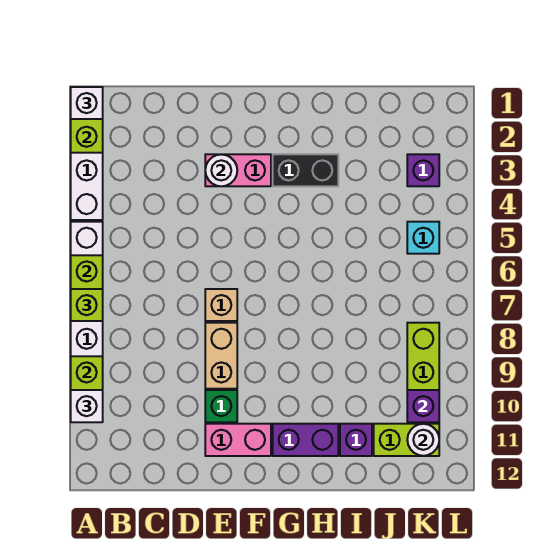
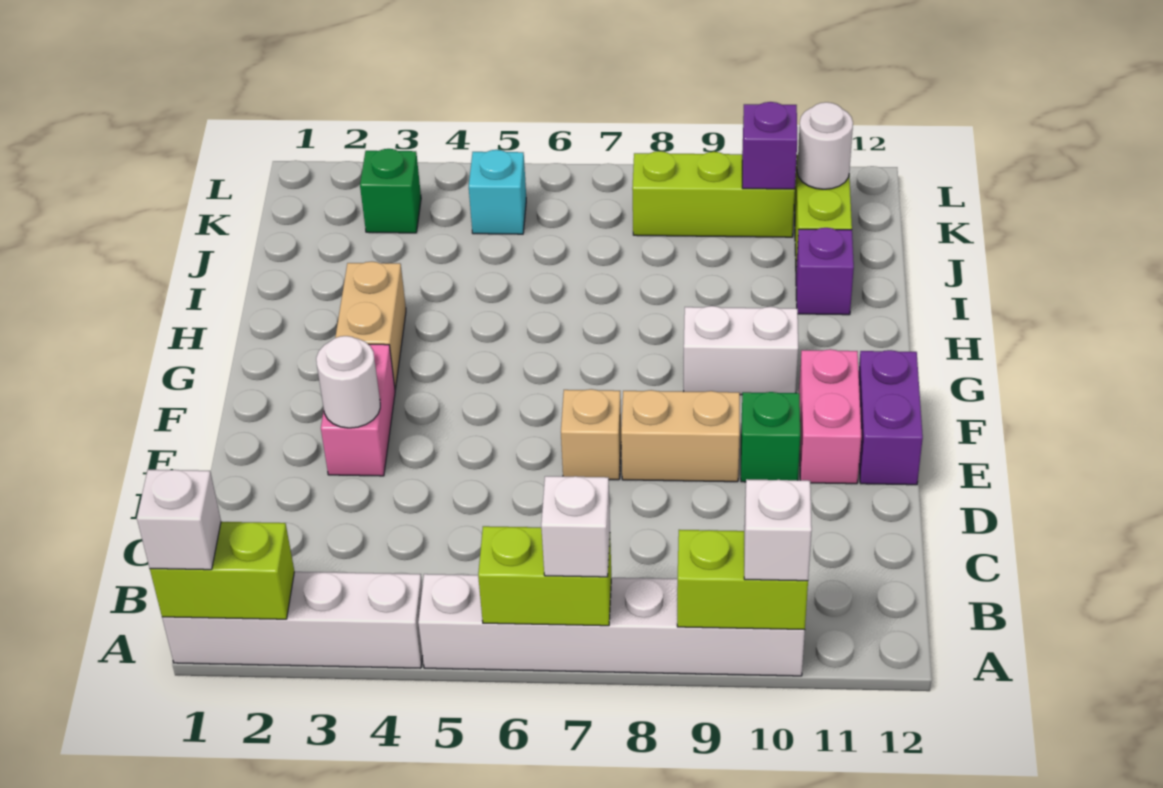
lime brick A7 level 3 -> white brick A7 level 3
black brick G3:H3 level 1 -> tan brick G3:H3 level 1
none -> white brick G9:G10 level 1
purple brick G11:H11 level 1 -> purple brick E12:F12 level 1
purple brick K3 level 1 -> green brick K3 level 1

